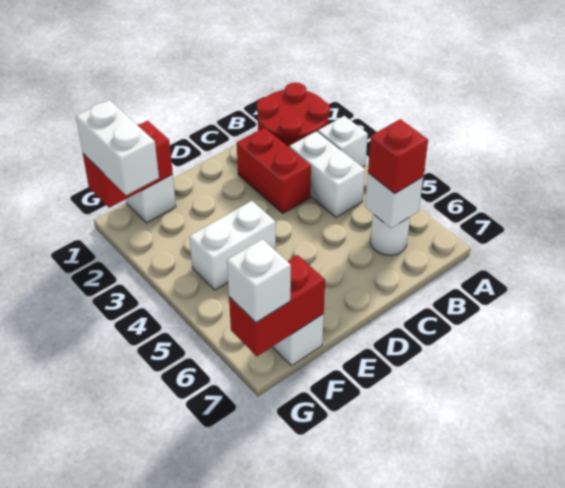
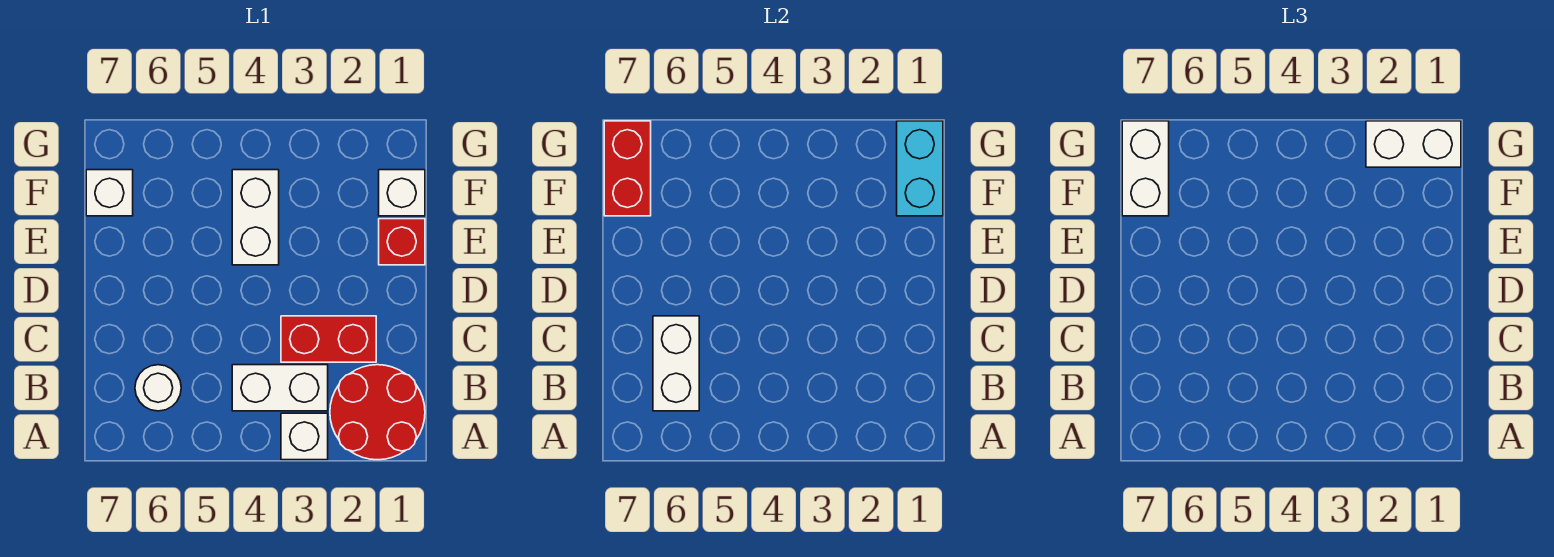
white brick B6 level 2 -> white brick B6:C6 level 2
red brick B6 level 3 -> red brick E1 level 1
red brick F1:G1 level 2 -> cyan brick F1:G1 level 2
white brick G7 level 3 -> white brick F7:G7 level 3

